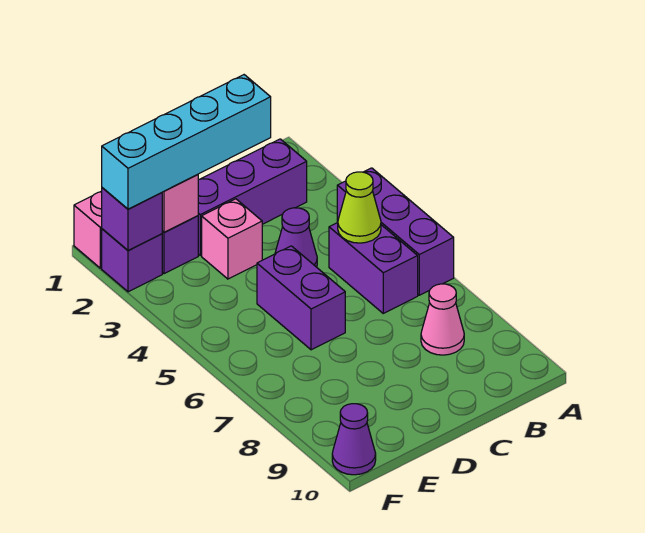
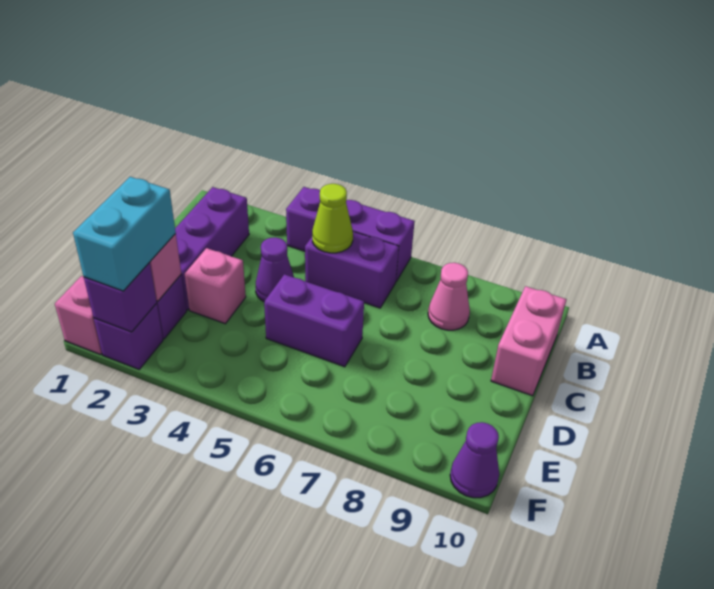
none -> pink brick B10:C10 level 1
cyan brick C2:F2 level 3 -> cyan brick E2:F2 level 3

